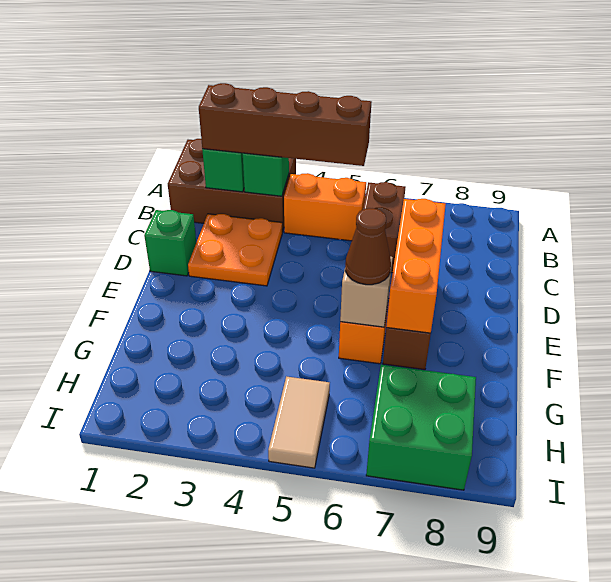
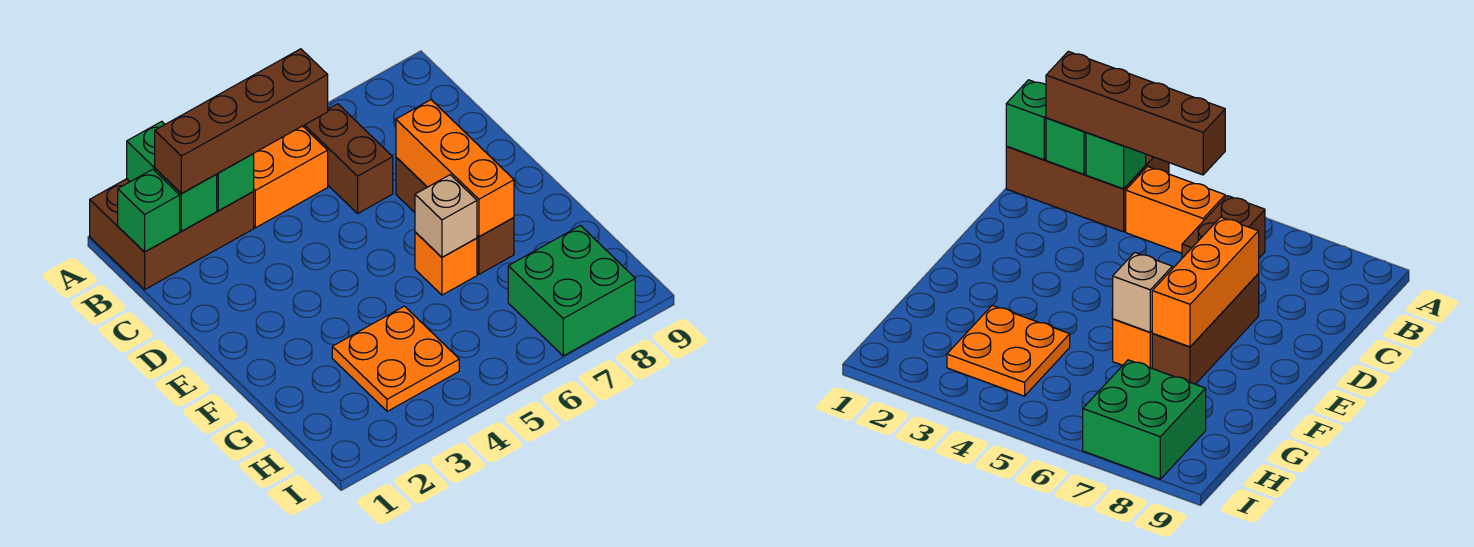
orange plate C2:D3 level 1 -> orange plate G3:H4 level 1
green brick D1 level 1 -> green brick B1 level 2
brown cone F6 level 3 -> none
tan tile H5:I5 level 1 -> none

